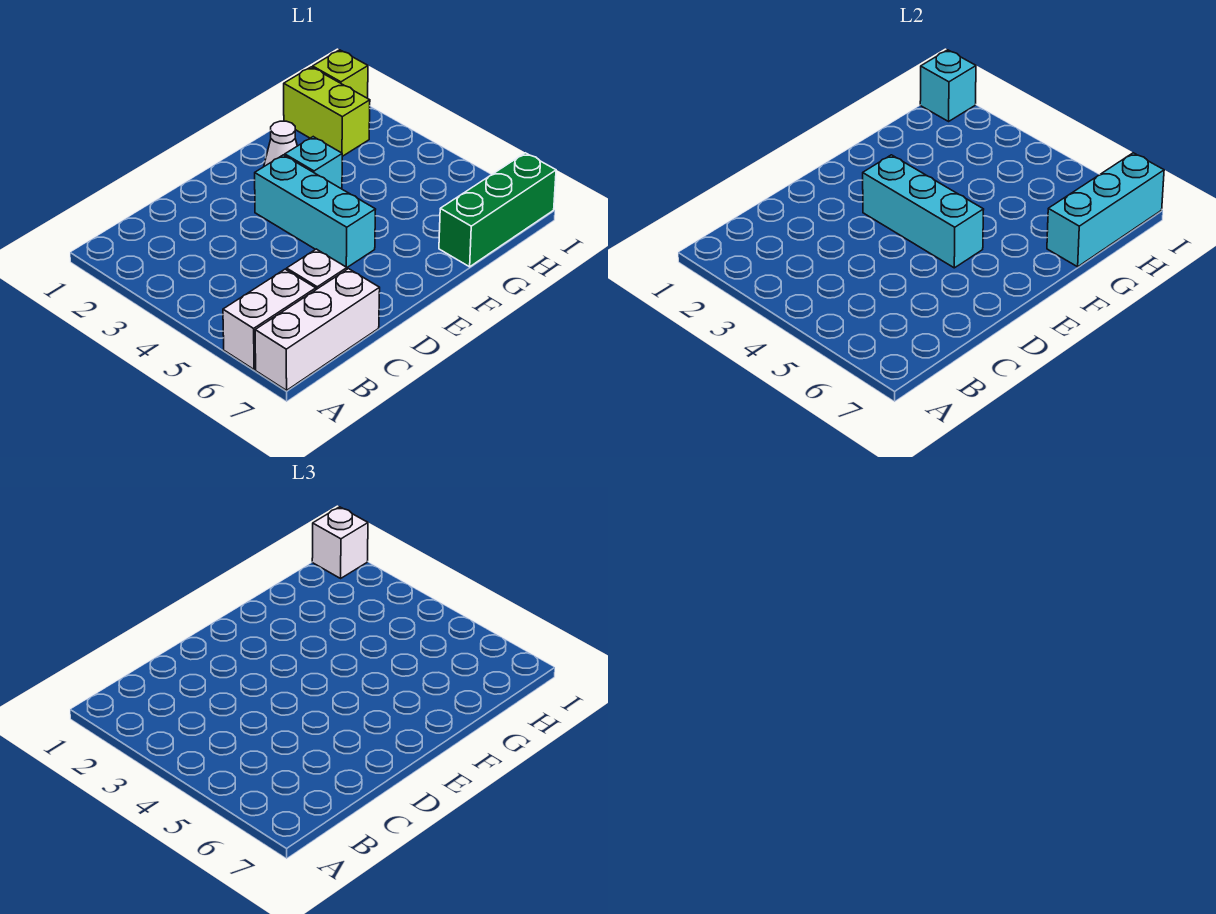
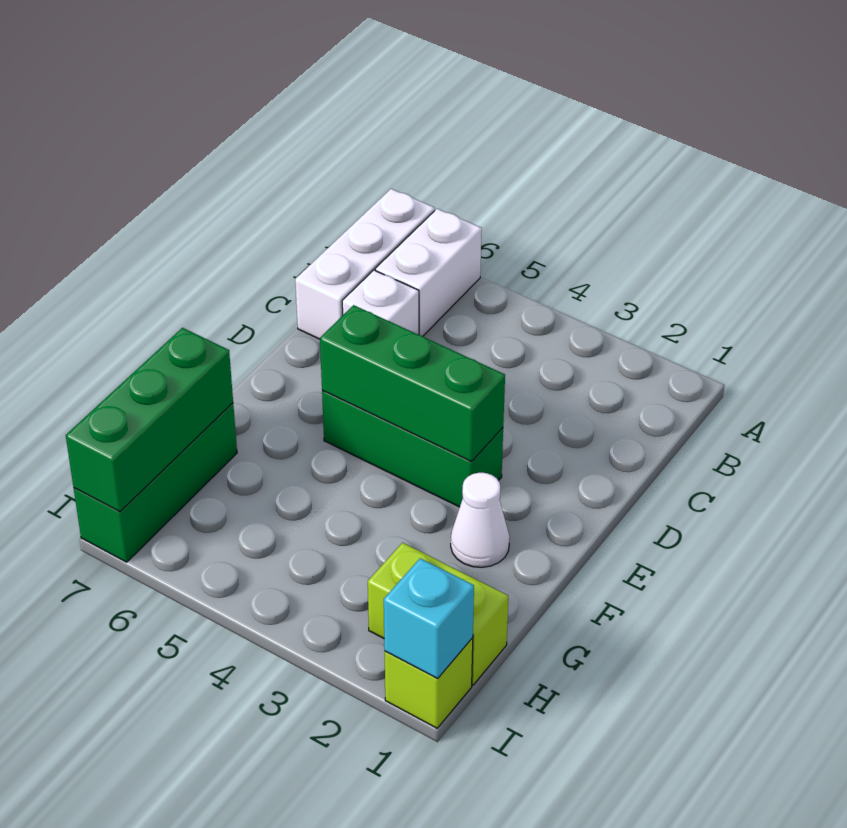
cyan brick E3:E5 level 1 -> green brick E3:E5 level 1
cyan brick E3:E5 level 2 -> green brick E3:E5 level 2
cyan brick F3 level 1 -> none
cyan brick G7:I7 level 2 -> green brick G7:I7 level 2
white brick I1 level 3 -> none

